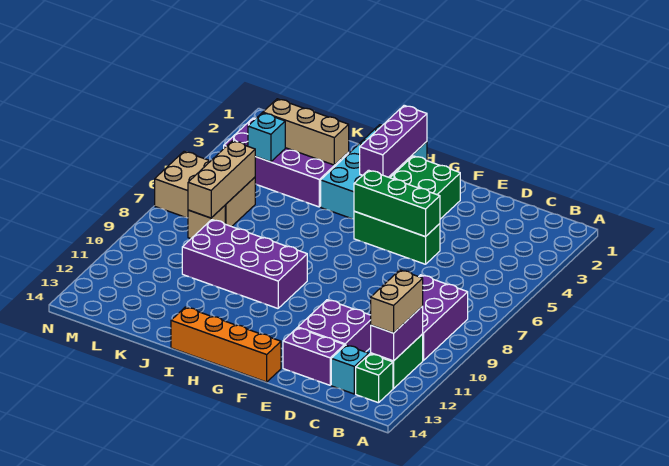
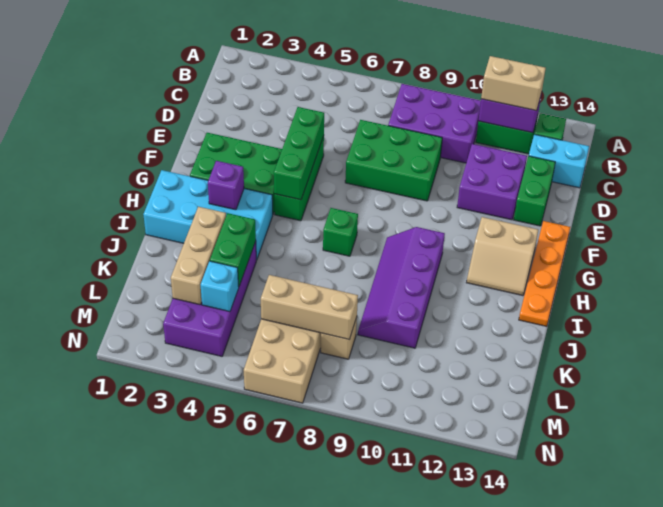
cyan brick C13 level 1 -> cyan brick C13:C14 level 1
none -> green brick D7:E9 level 1
purple brick D13:E13 level 1 -> green brick D13:E13 level 1
orange brick F14:I14 level 1 -> orange plate F14:I14 level 1
none -> tan slope G12:H13 level 1 top G
purple brick H1:H3 level 2 -> purple brick H3 level 2
none -> green brick H7 level 1
purple brick H9:K10 level 1 -> purple slope H9:K10 level 1 top 10
none -> green brick J4:K4 level 2

